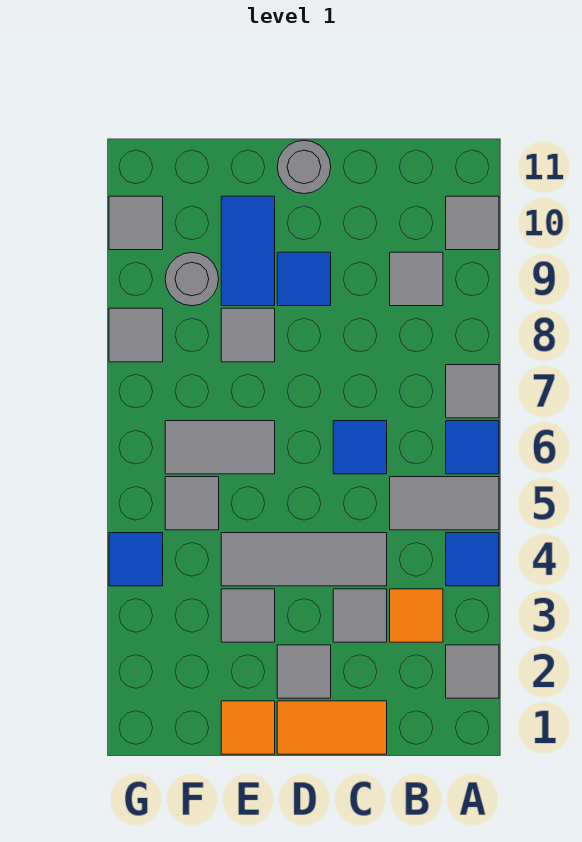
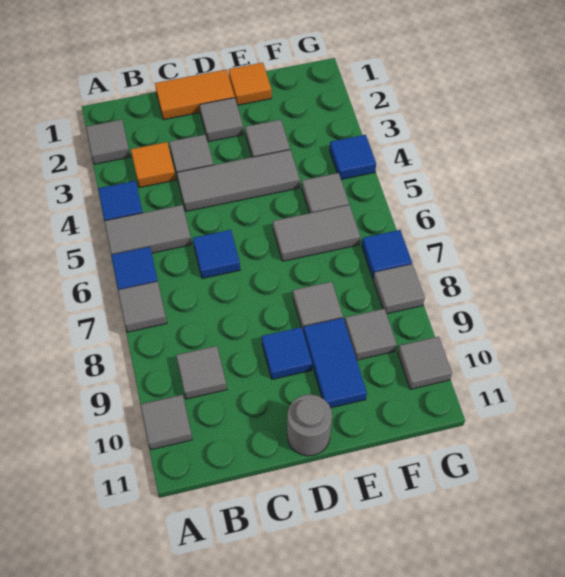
grey round brick F9 level 1 -> grey tile F9 level 1
none -> blue tile G7 level 1

